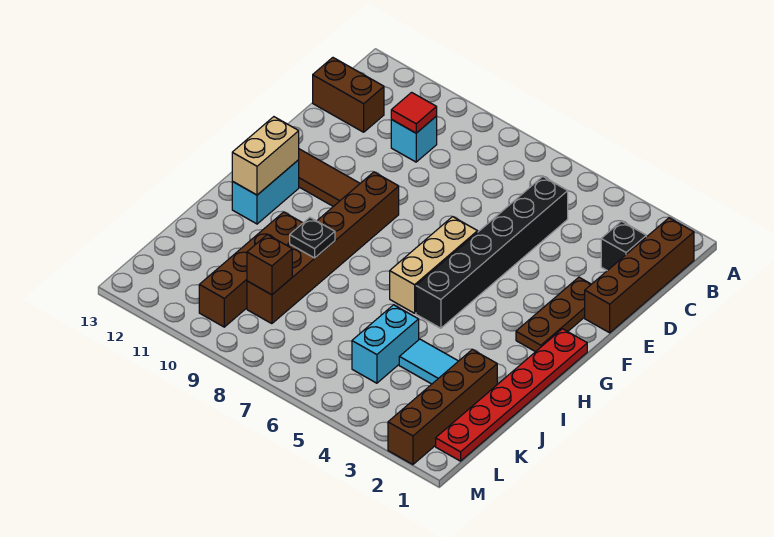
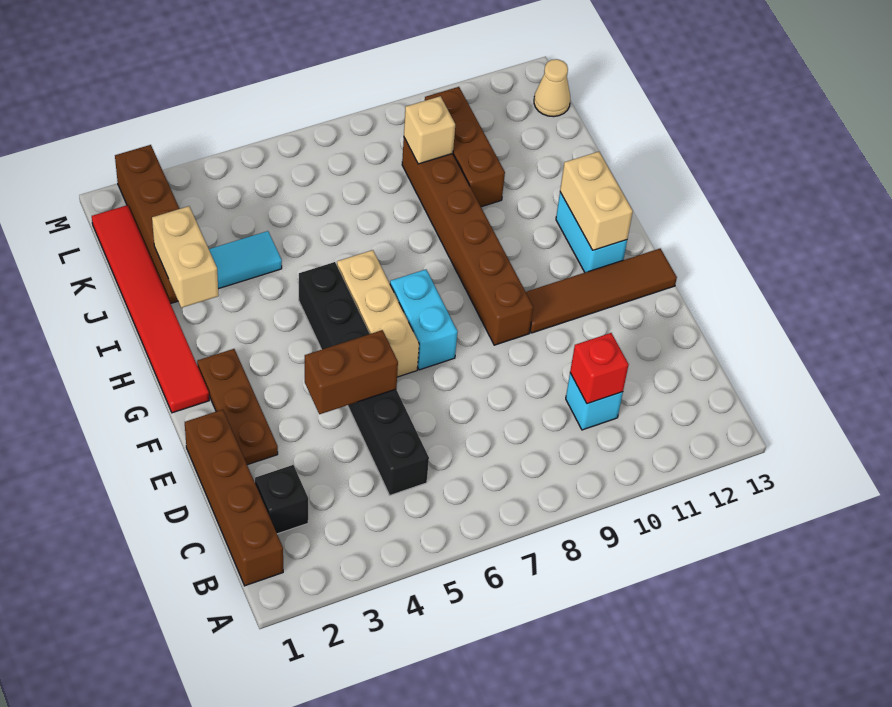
red tile C10 level 2 -> red brick C10 level 2
brown brick C12:C13 level 1 -> brown brick E4:E5 level 2
red plate G1:L1 level 1 -> red tile G1:L1 level 1
none -> tan brick I2:J2 level 2
black plate I9 level 2 -> none
brown brick I10:L10 level 1 -> brown brick J10:L10 level 1
cyan brick J5:K5 level 1 -> cyan brick F7:G7 level 1
brown brick K9 level 2 -> tan brick K9 level 2
none -> tan cone L13 level 1

